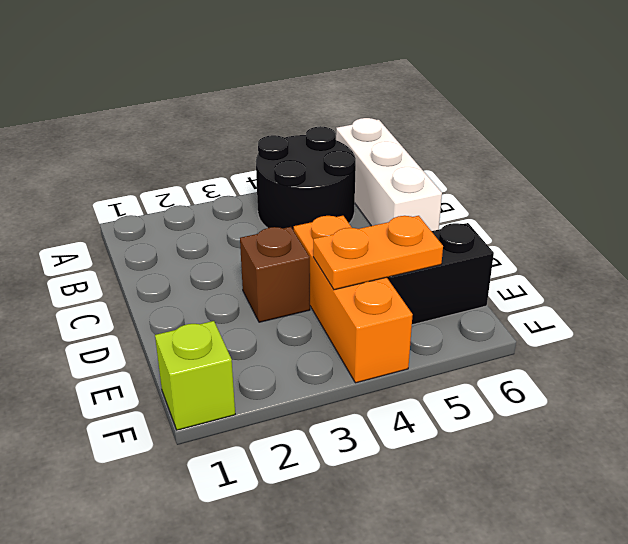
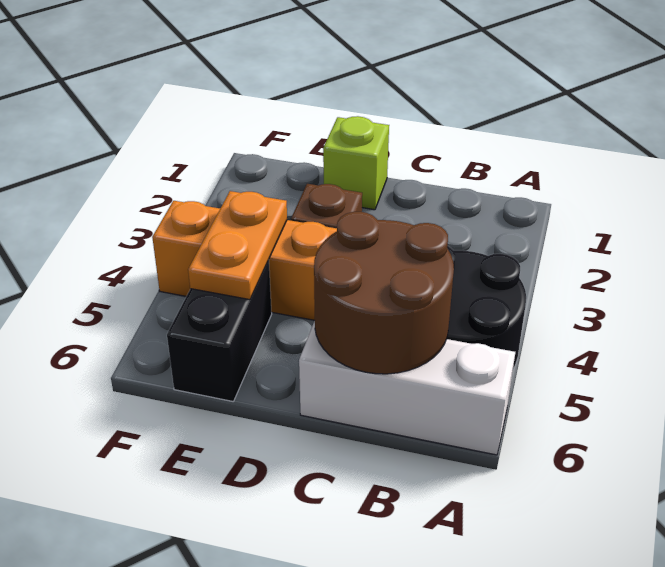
none -> brown round brick B5:C6 level 2
lime brick F1 level 1 -> lime brick D1 level 1

